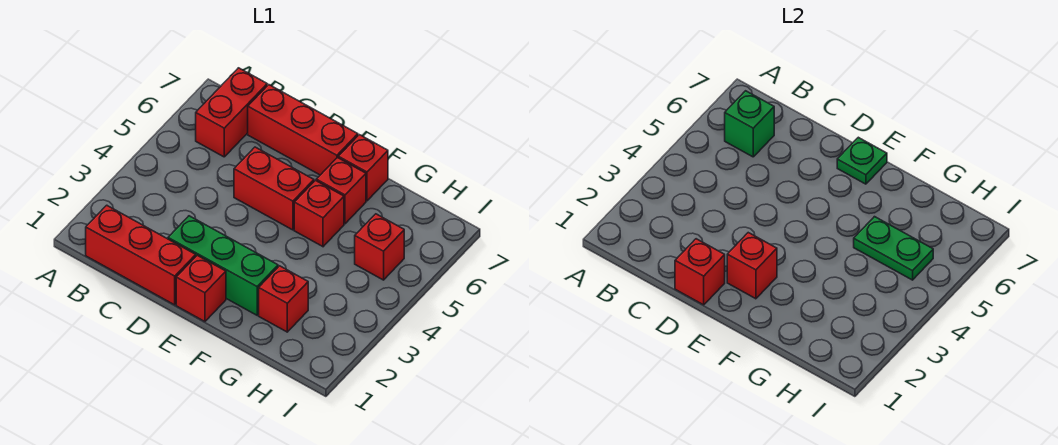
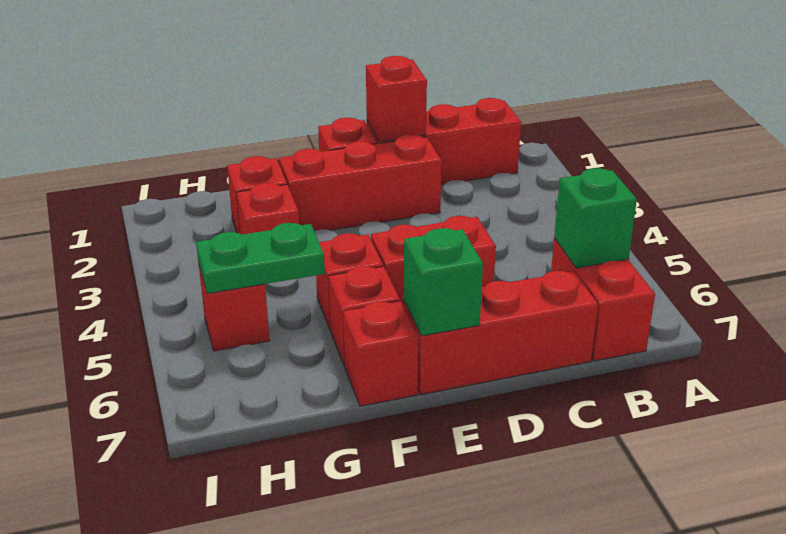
green brick D2:F2 level 1 -> red brick D2:F2 level 1
red brick E2 level 2 -> red brick G3 level 1
green plate E7 level 2 -> green brick E7 level 2

